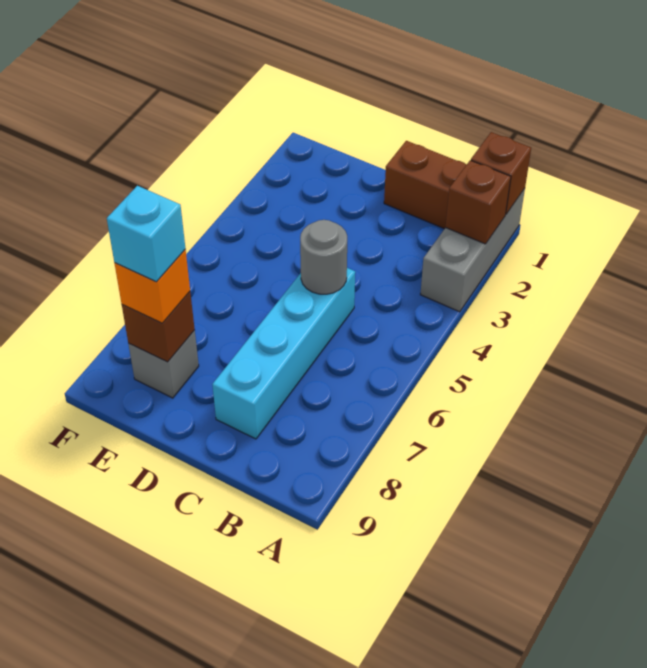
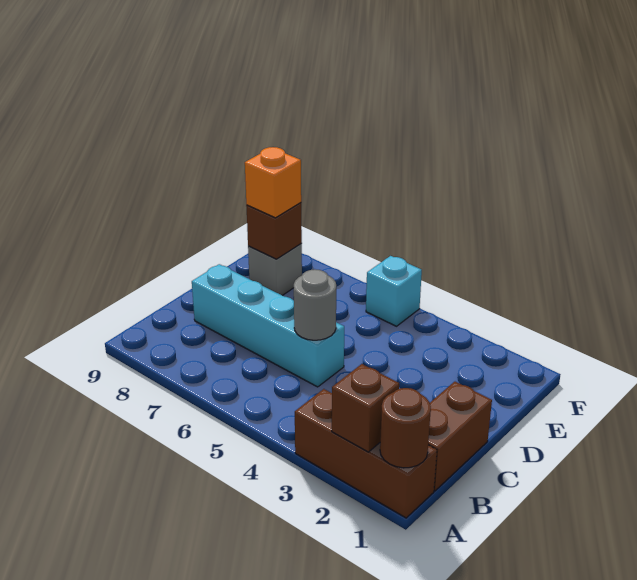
grey brick A1:A3 level 1 -> brown brick A1:A3 level 1
brown brick A1 level 2 -> brown round brick A1 level 2
cyan brick E8 level 4 -> cyan brick F5 level 1

